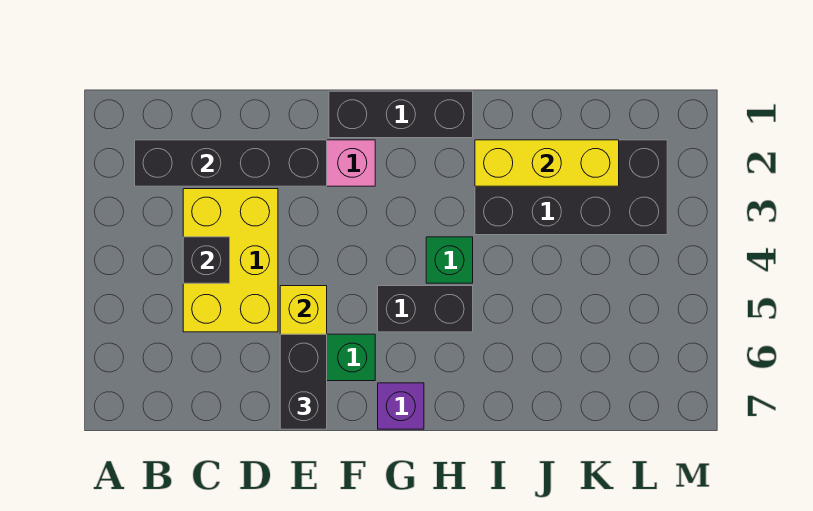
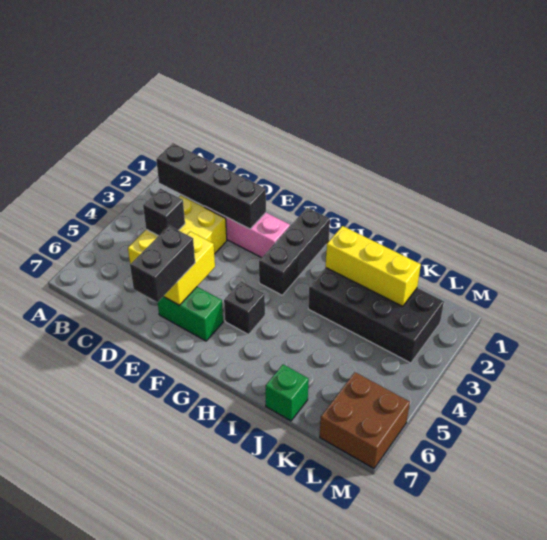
black brick F1:H1 level 1 -> black brick G1:G3 level 1
black brick G5:H5 level 1 -> black brick G5 level 1
purple brick G7 level 1 -> none
green brick H4 level 1 -> green brick J7 level 1
none -> brown brick L6:M7 level 1

